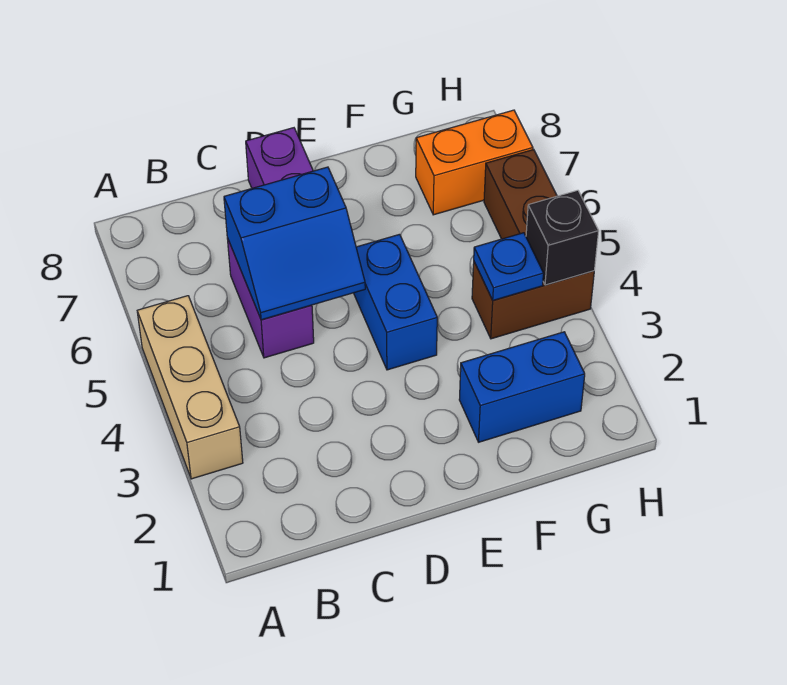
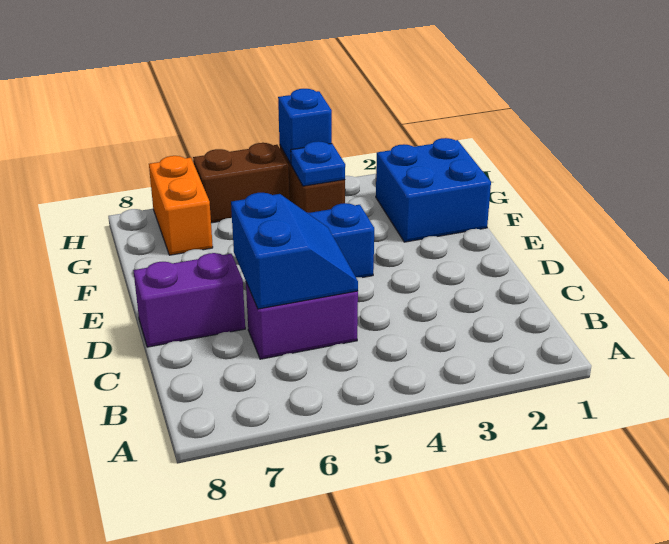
tan brick A3:A5 level 1 -> none
blue brick F2:G2 level 1 -> blue brick F1:G2 level 1
black brick H4 level 2 -> blue brick H4 level 2

